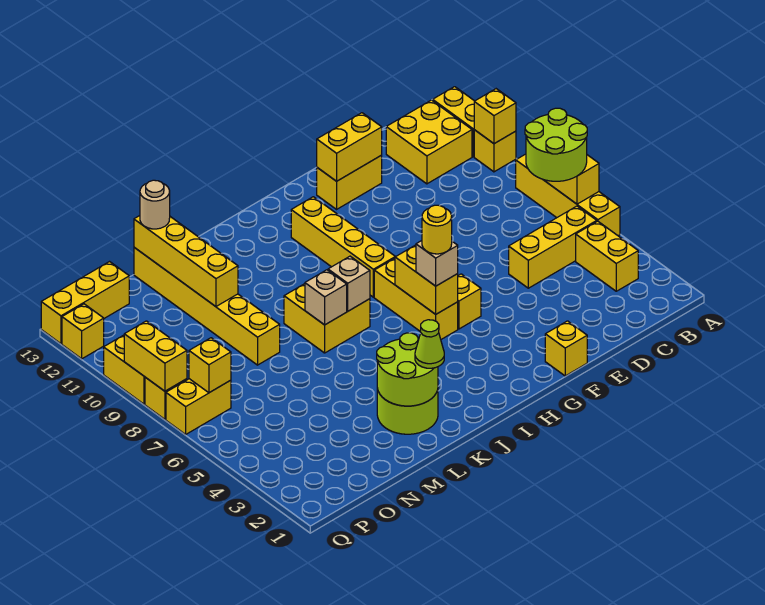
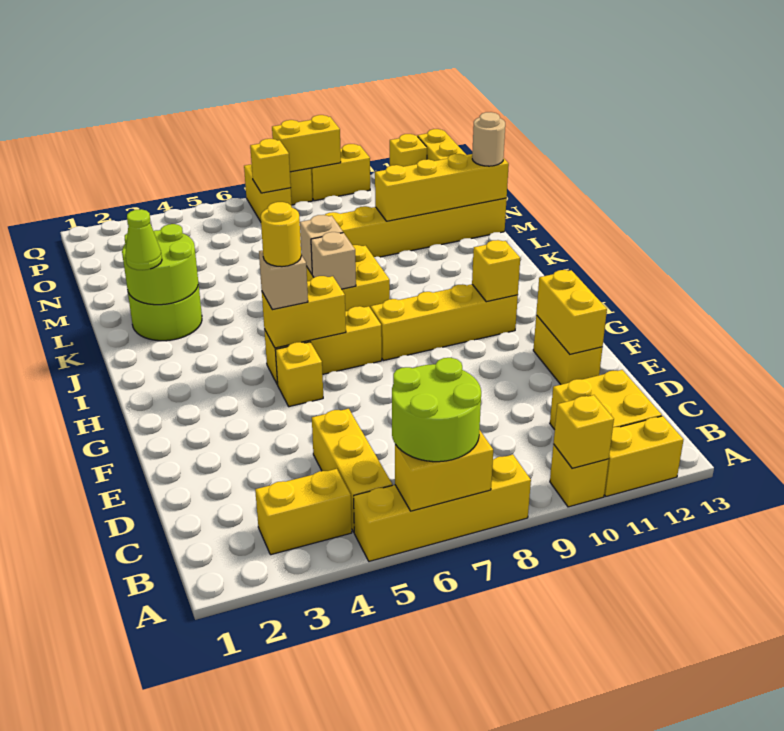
yellow brick F1 level 1 -> yellow brick H11 level 2

